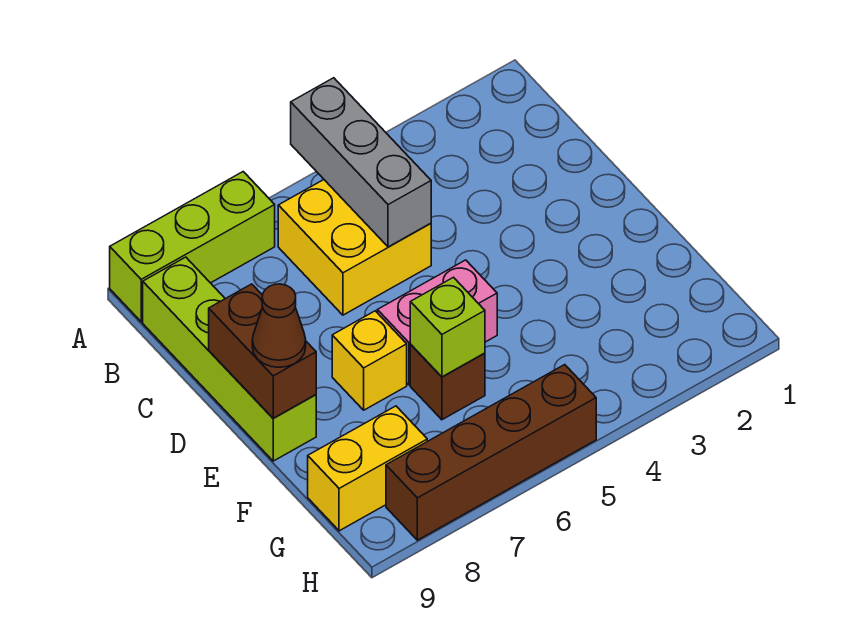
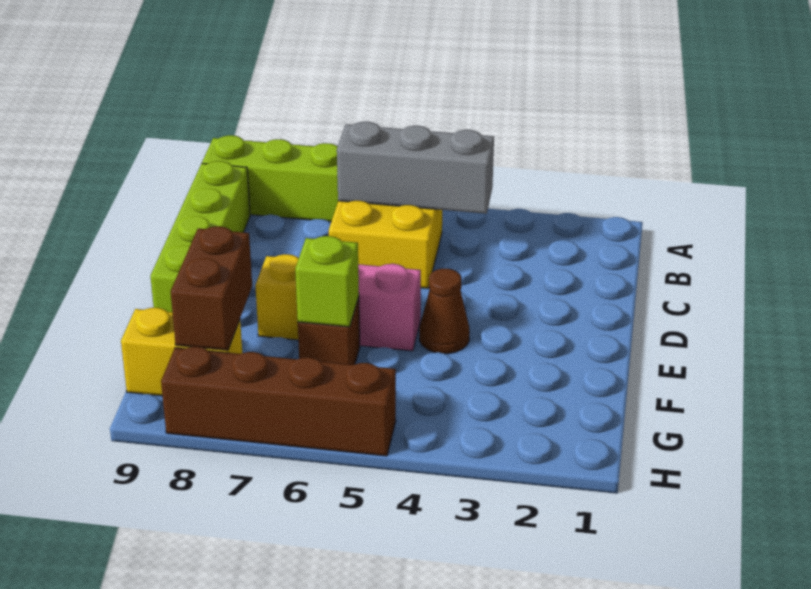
grey brick A5:C5 level 2 -> grey brick B4:B6 level 2
brown brick D9:E9 level 2 -> brown brick F8:G8 level 2
brown cone E9 level 3 -> brown cone E4 level 1

